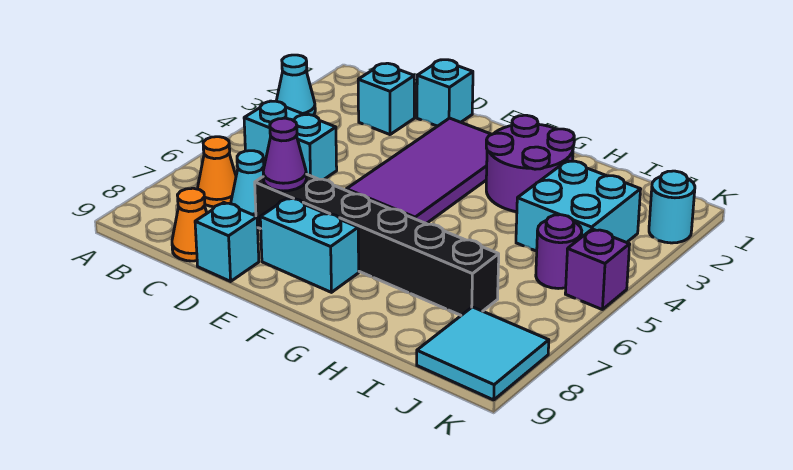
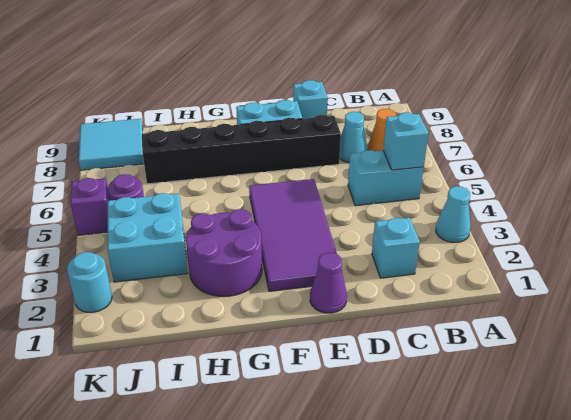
orange cone C9 level 1 -> none
cyan brick D1 level 1 -> cyan brick B5 level 2
purple cone D7 level 2 -> purple cone E1 level 1

